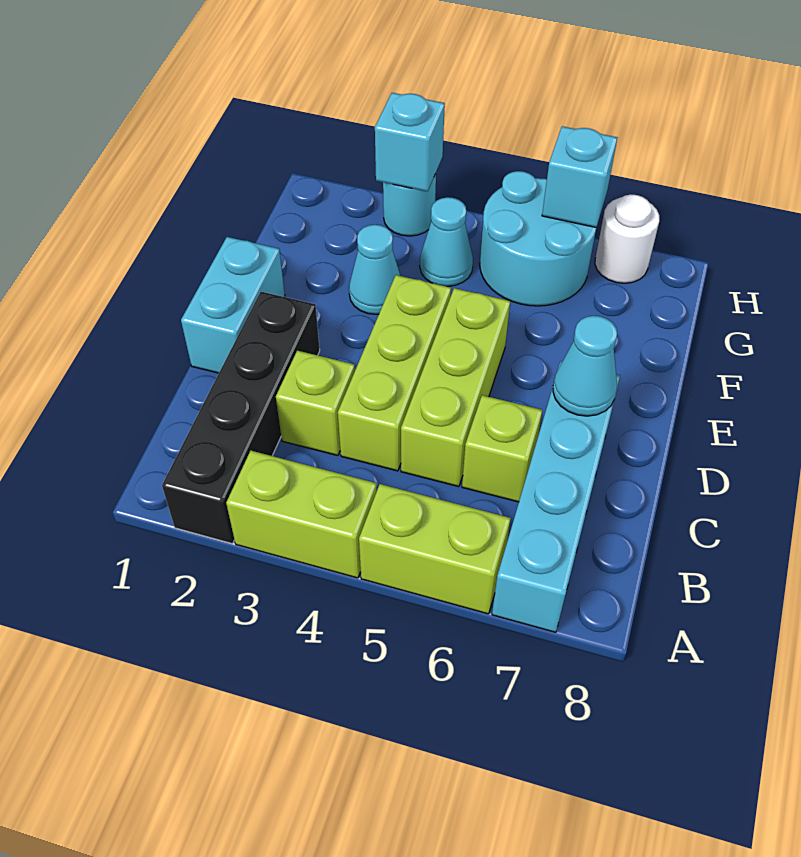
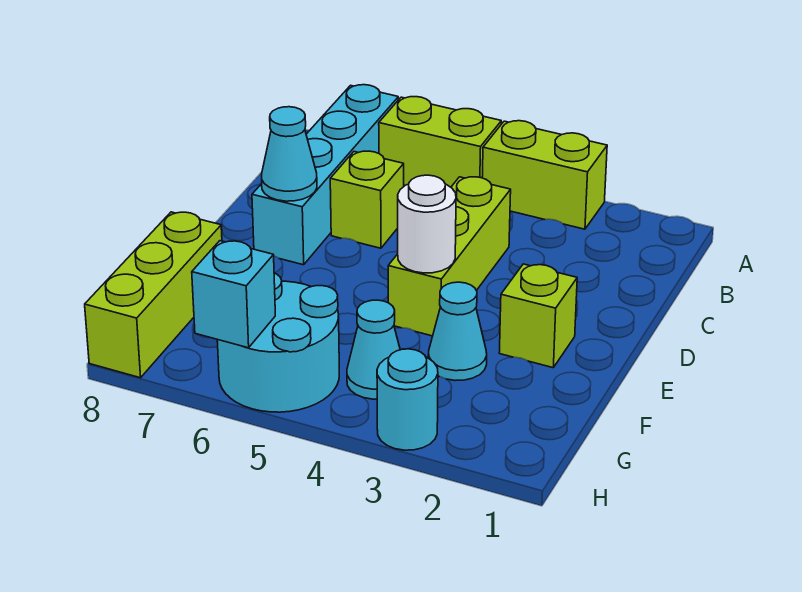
black brick A2:D2 level 1 -> none
lime brick C3 level 1 -> lime brick E2 level 1
lime brick C5:E5 level 1 -> lime brick F8:H8 level 1
cyan brick D1:E1 level 1 -> none
cyan brick H3 level 2 -> none
white round brick H7 level 1 -> white round brick E4 level 2

